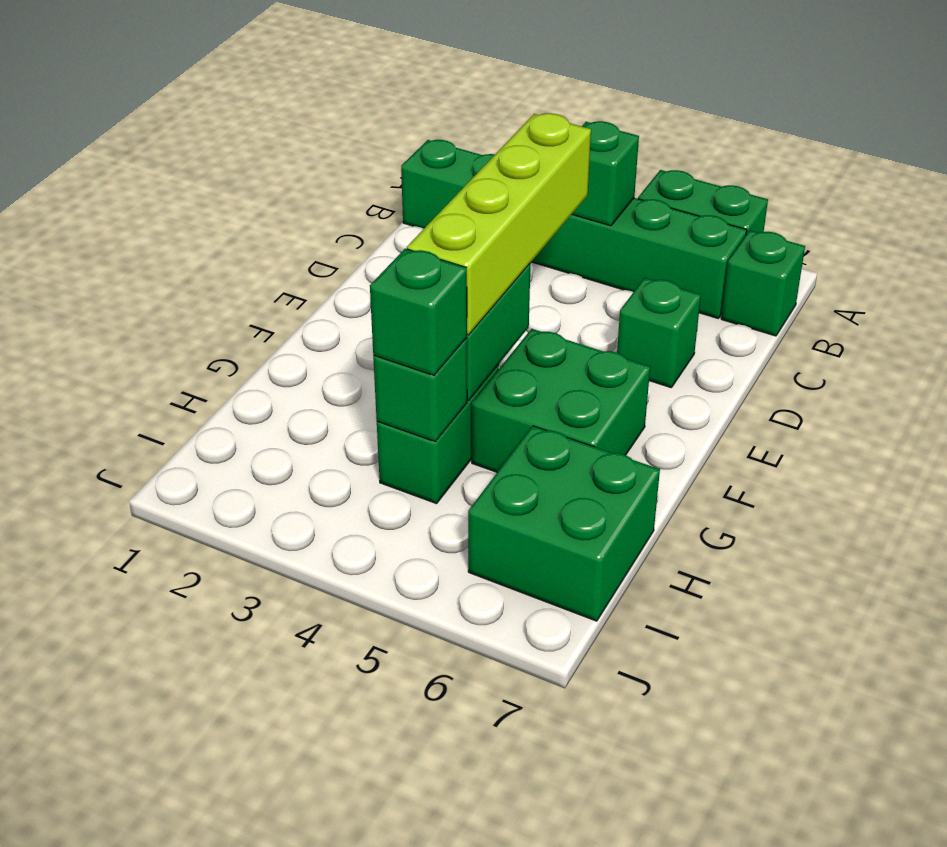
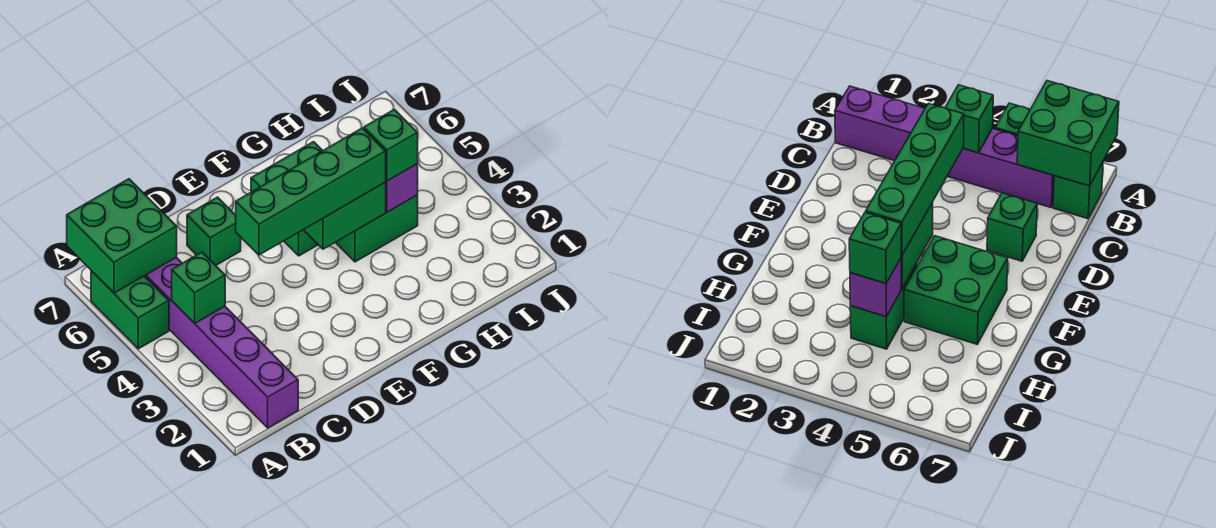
green brick B1:B6 level 1 -> purple brick B1:B6 level 1
lime brick D4:G4 level 3 -> green brick D4:G4 level 3
green brick H4 level 2 -> purple brick H4 level 2
green brick H6:I7 level 1 -> green brick A6:B7 level 2

